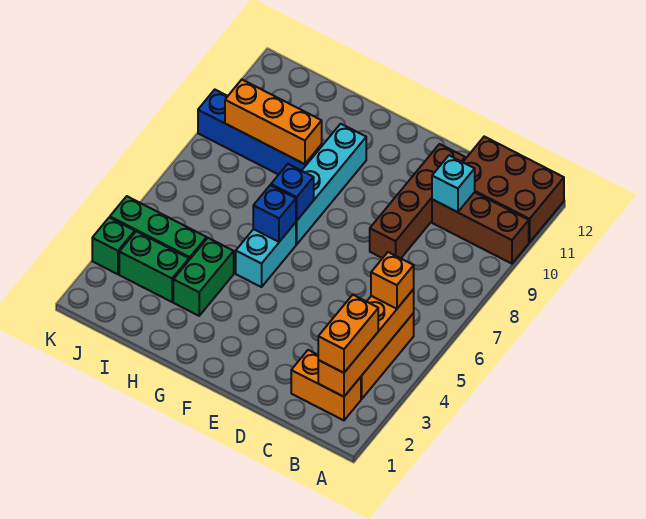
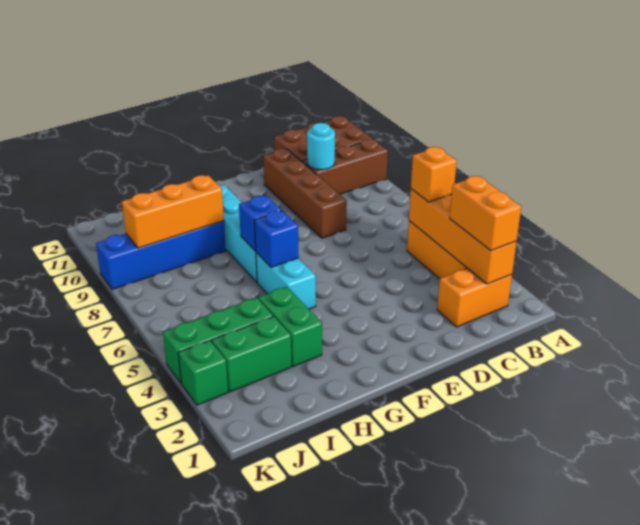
cyan brick C10 level 2 -> cyan round brick C10 level 2

